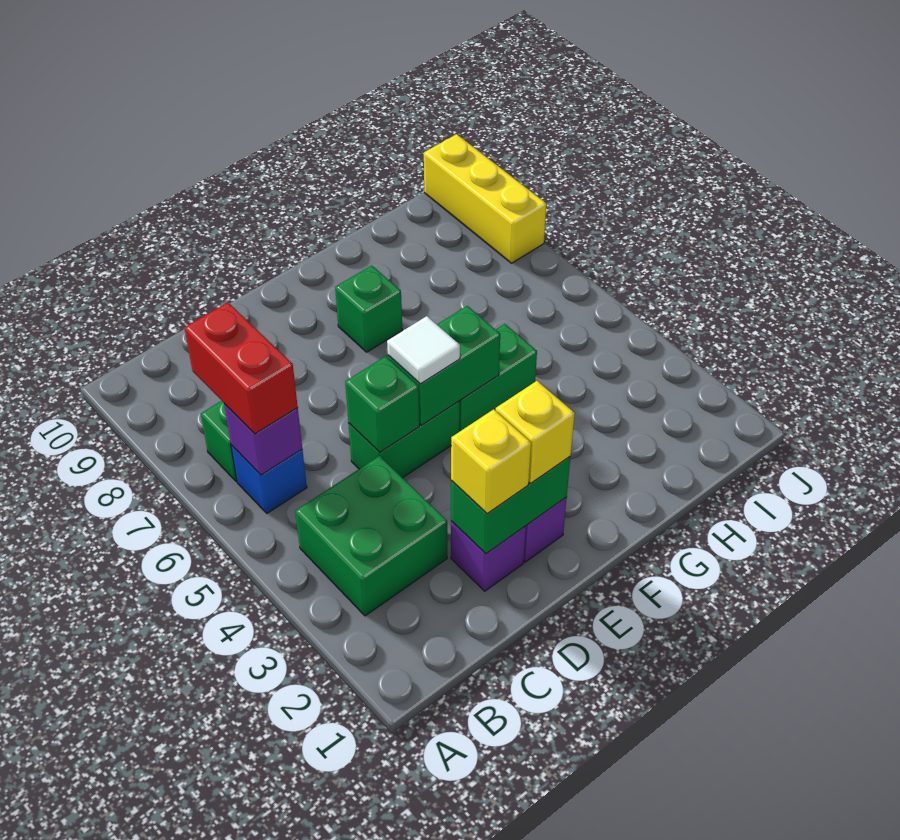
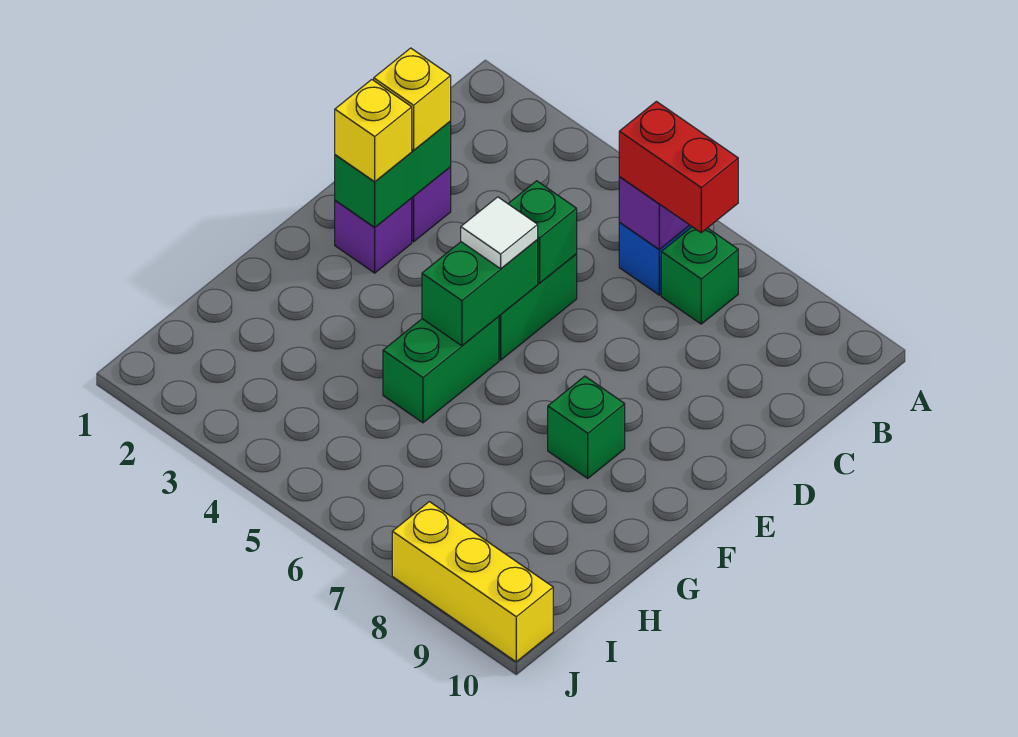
green brick B3:C4 level 1 -> none

